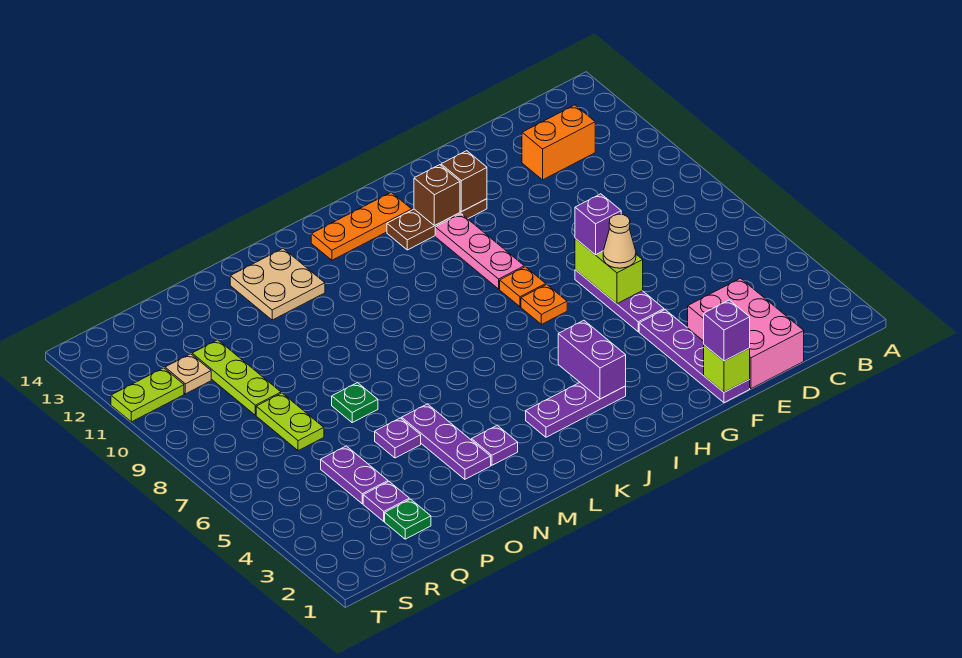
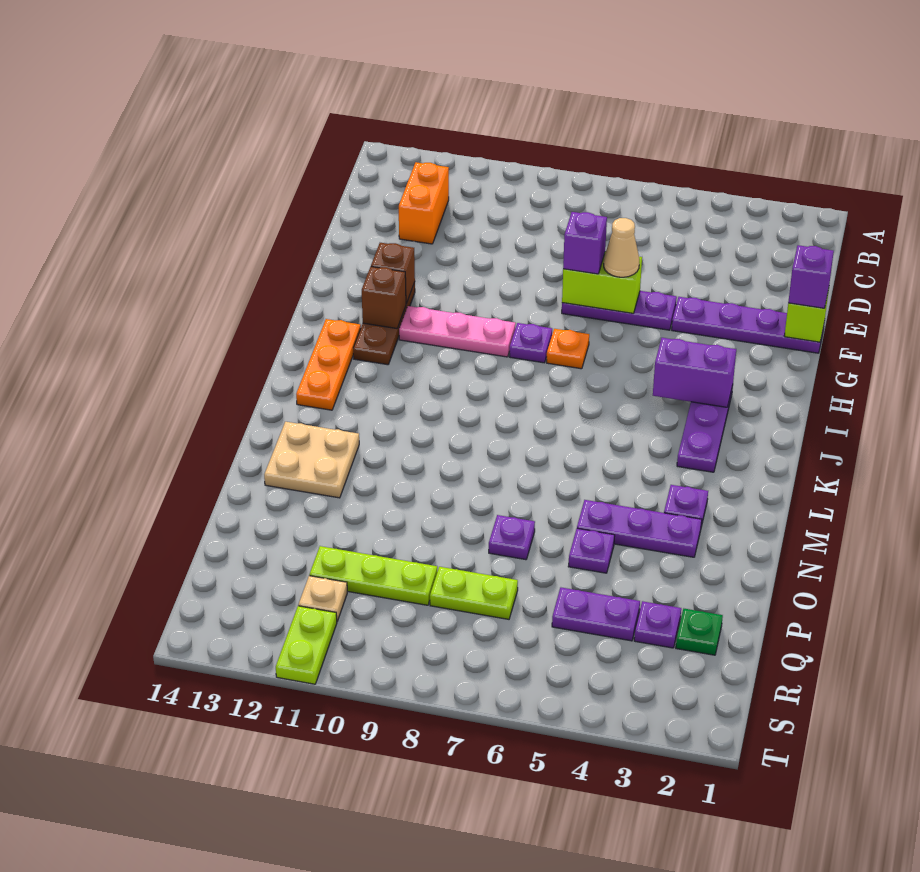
pink brick D1:E3 level 1 -> none
orange plate H8 level 1 -> purple plate H8 level 1
green plate O7 level 1 -> purple plate O7 level 1

